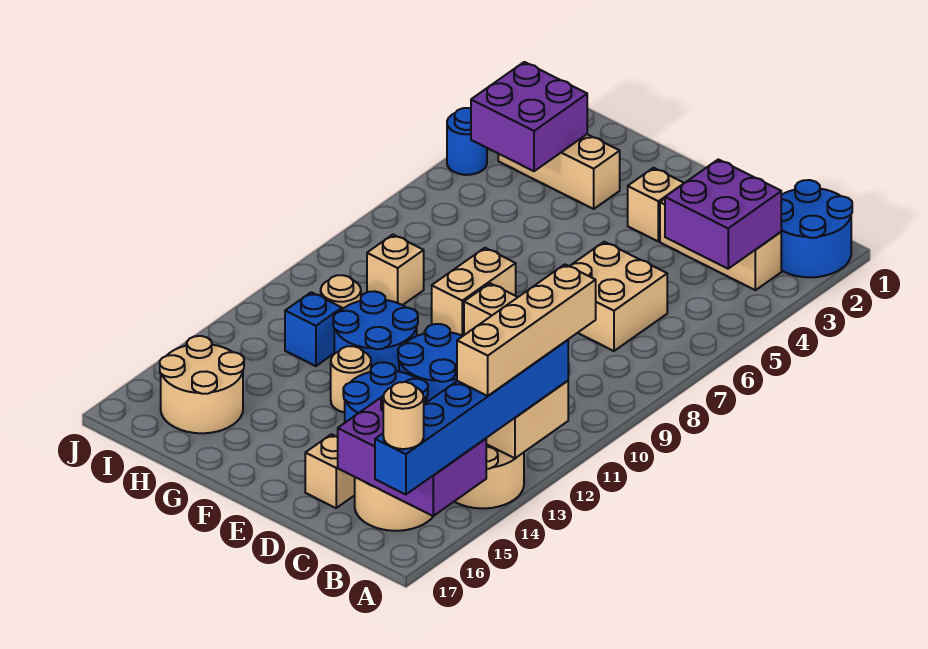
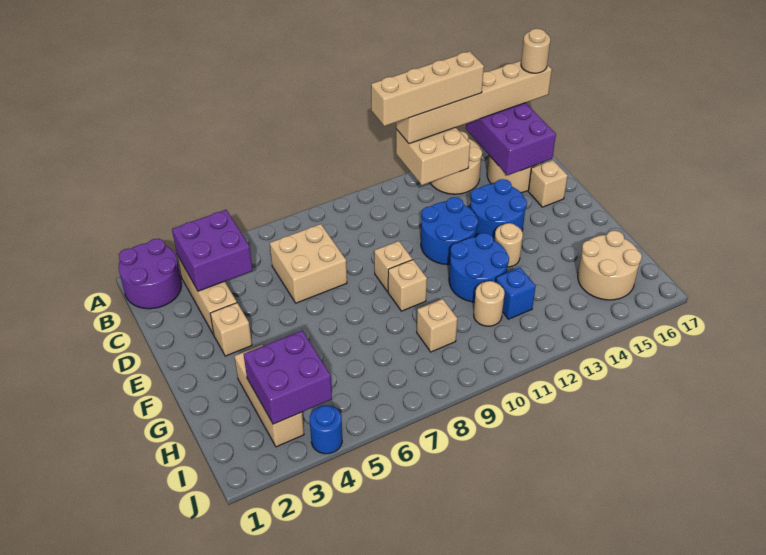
blue round brick A1:B2 level 1 -> purple round brick A1:B2 level 1
blue brick A12:A17 level 3 -> tan brick A12:A17 level 3
tan brick F8:F9 level 1 -> tan brick F9 level 1

